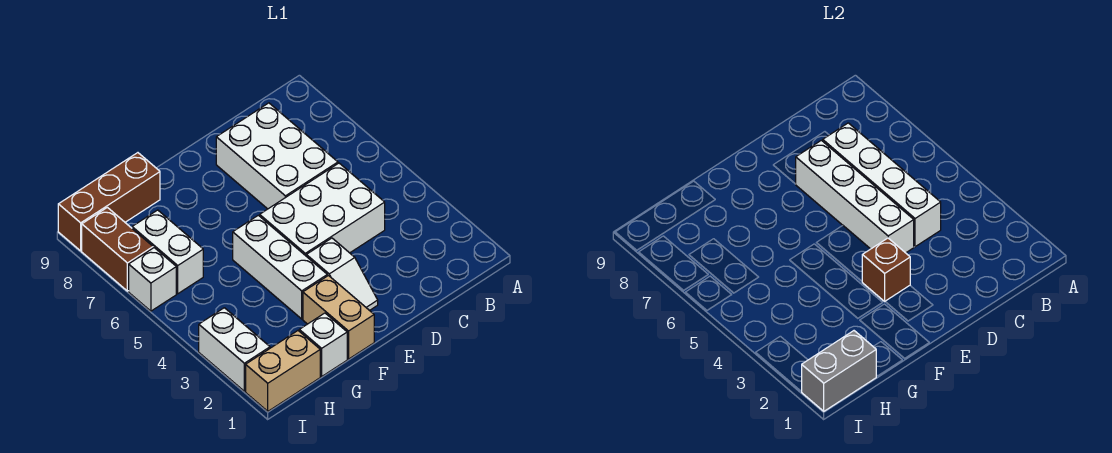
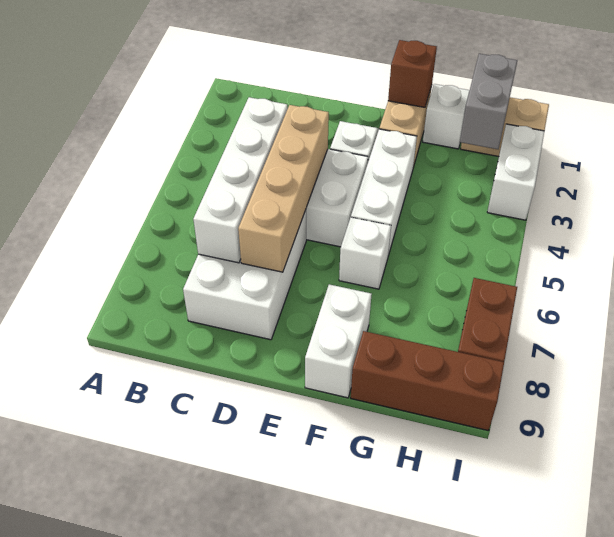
white brick D4:D7 level 2 -> tan brick D4:D7 level 2
brown brick E3 level 2 -> brown brick F1 level 2
grey brick H1:I1 level 2 -> grey brick H1:H2 level 2
white brick H6:H7 level 1 -> white brick F8:F9 level 1
white brick I6 level 1 -> white brick F6 level 1

